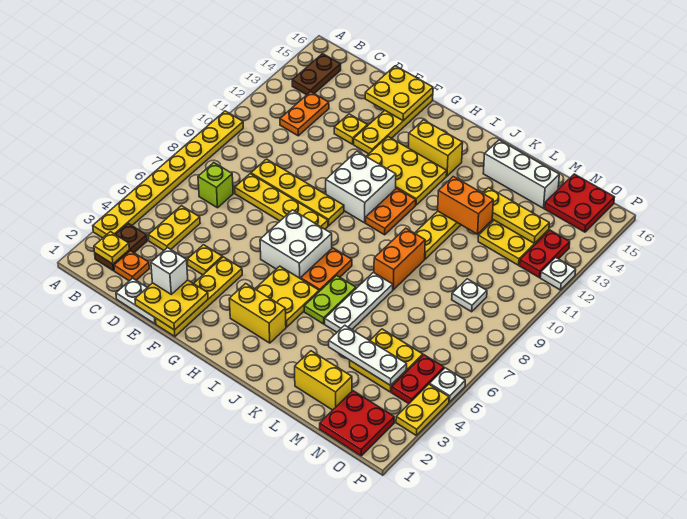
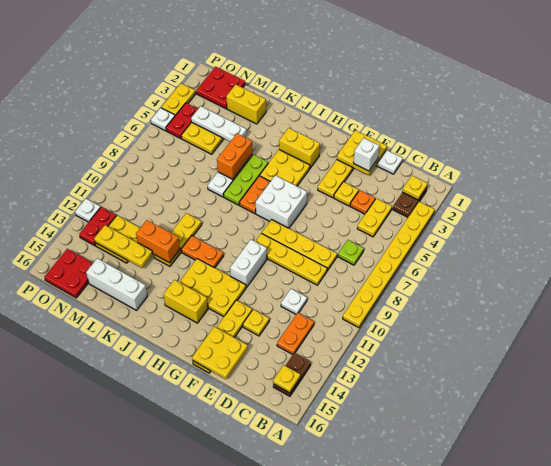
none -> yellow plate B15 level 2
orange plate C2 level 1 -> orange plate D4 level 1
lime brick C7 level 1 -> lime plate C7 level 1
white brick G10:H11 level 1 -> white brick G10:G11 level 1
orange plate I10:I11 level 1 -> orange plate I11:J11 level 1
lime plate J5:J6 level 1 -> lime plate J5:J7 level 1
orange brick K8:K9 level 1 -> orange brick K5:K6 level 2
white plate N9 level 1 -> white plate D11 level 1

